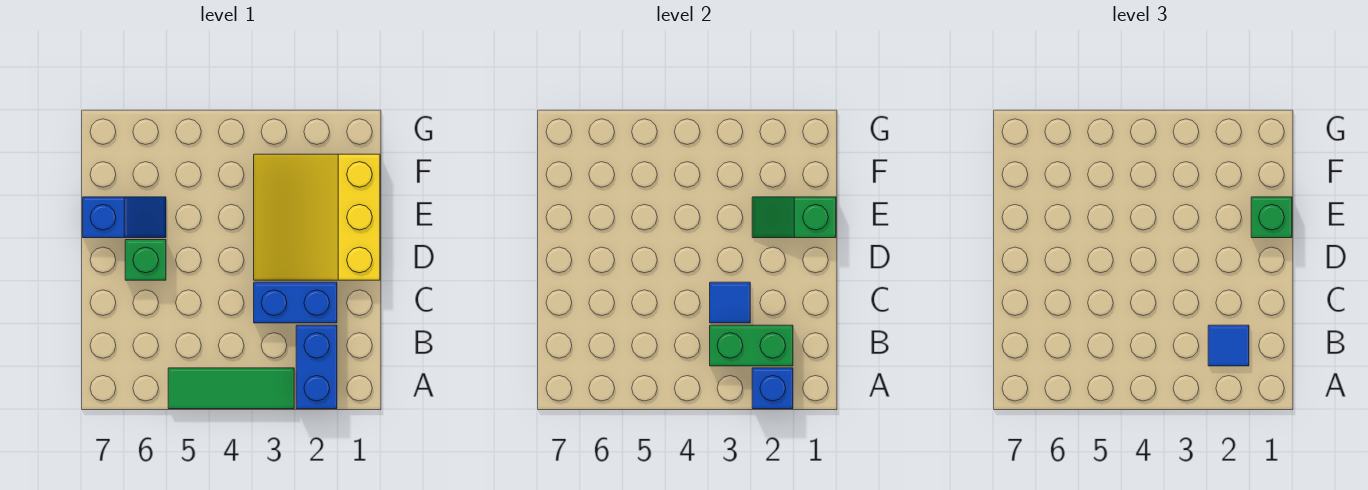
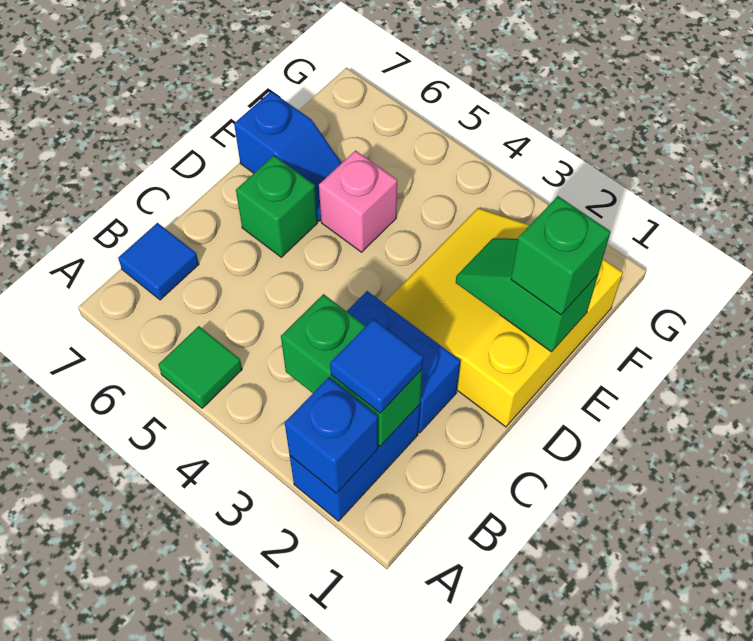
green tile A3:A5 level 1 -> green tile A5 level 1
blue tile C3 level 2 -> blue tile B7 level 1
none -> pink brick E5 level 1

